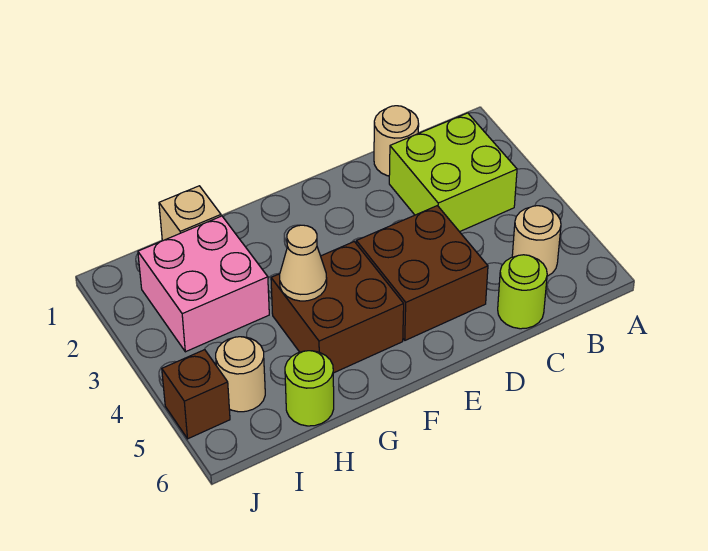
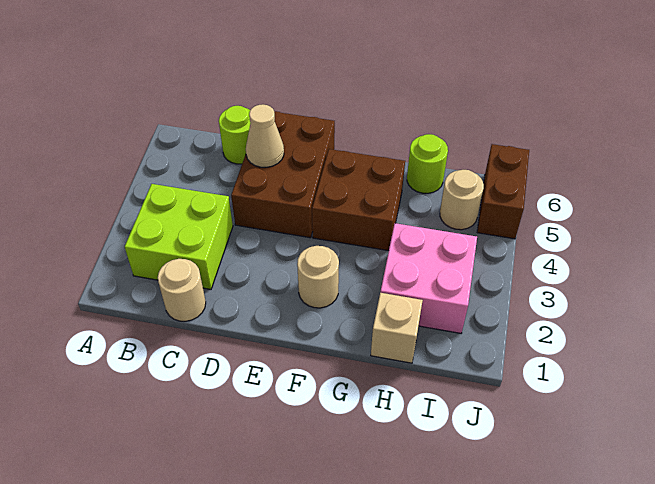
tan round brick B5 level 1 -> tan round brick F2 level 1
brown brick D4:E5 level 1 -> brown brick D4:E6 level 1
tan cone G4 level 2 -> tan cone D5 level 2
brown brick J5 level 1 -> brown brick J5:J6 level 1

